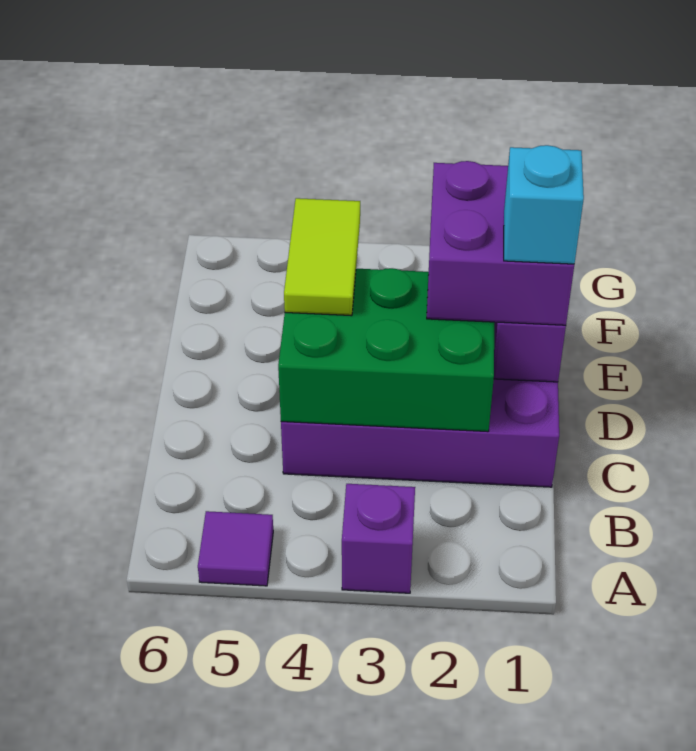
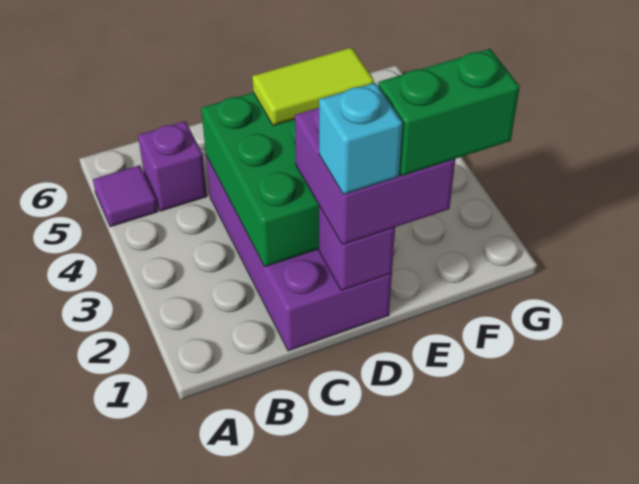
purple brick A3 level 1 -> purple brick B5 level 1
none -> green brick E1:F1 level 4

